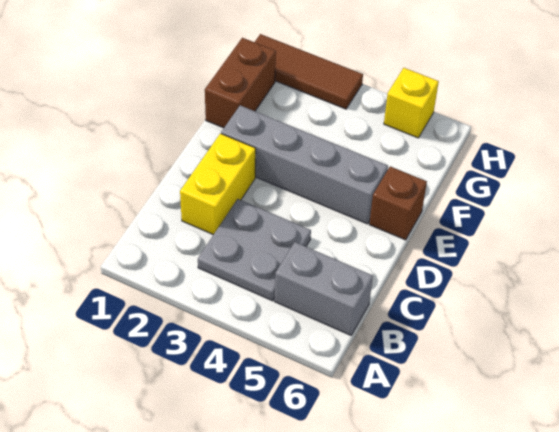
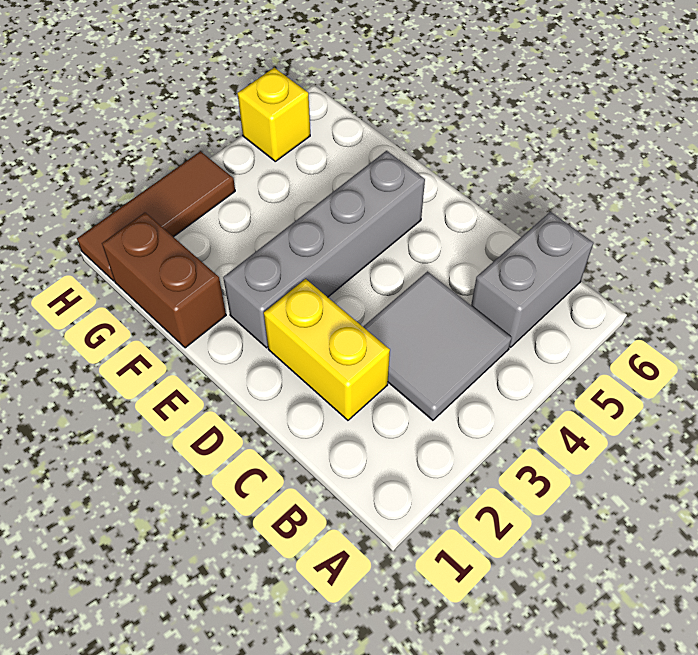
grey plate B3:C4 level 1 -> grey tile B3:C4 level 1
brown brick E6 level 1 -> none

